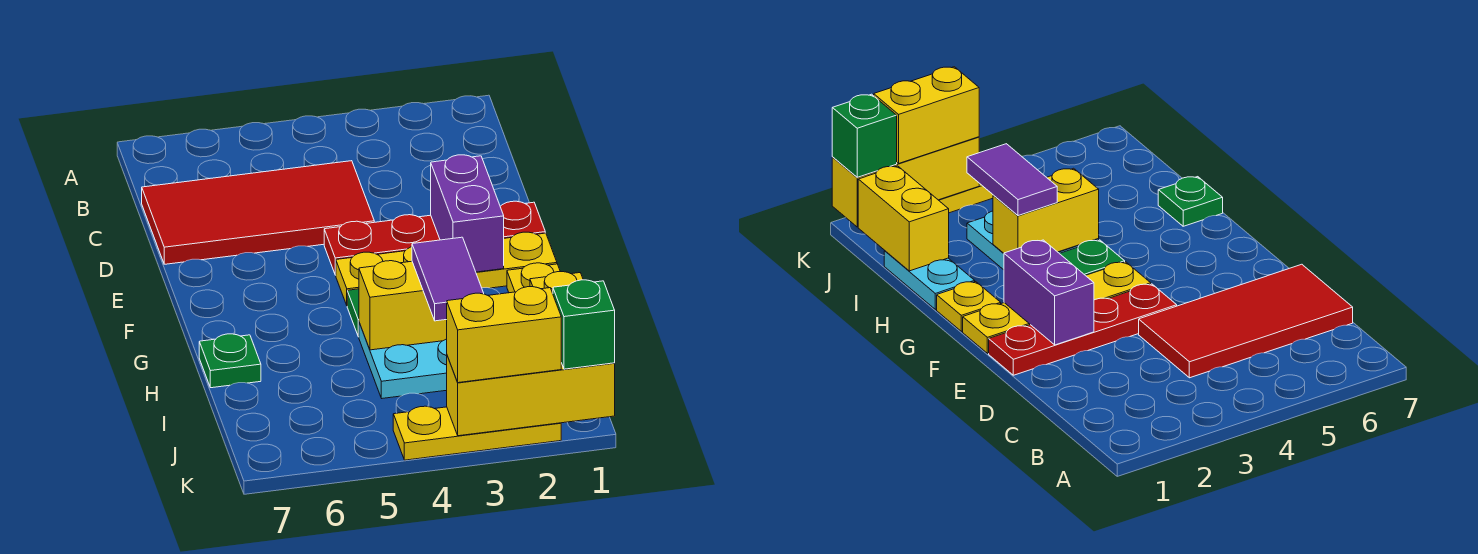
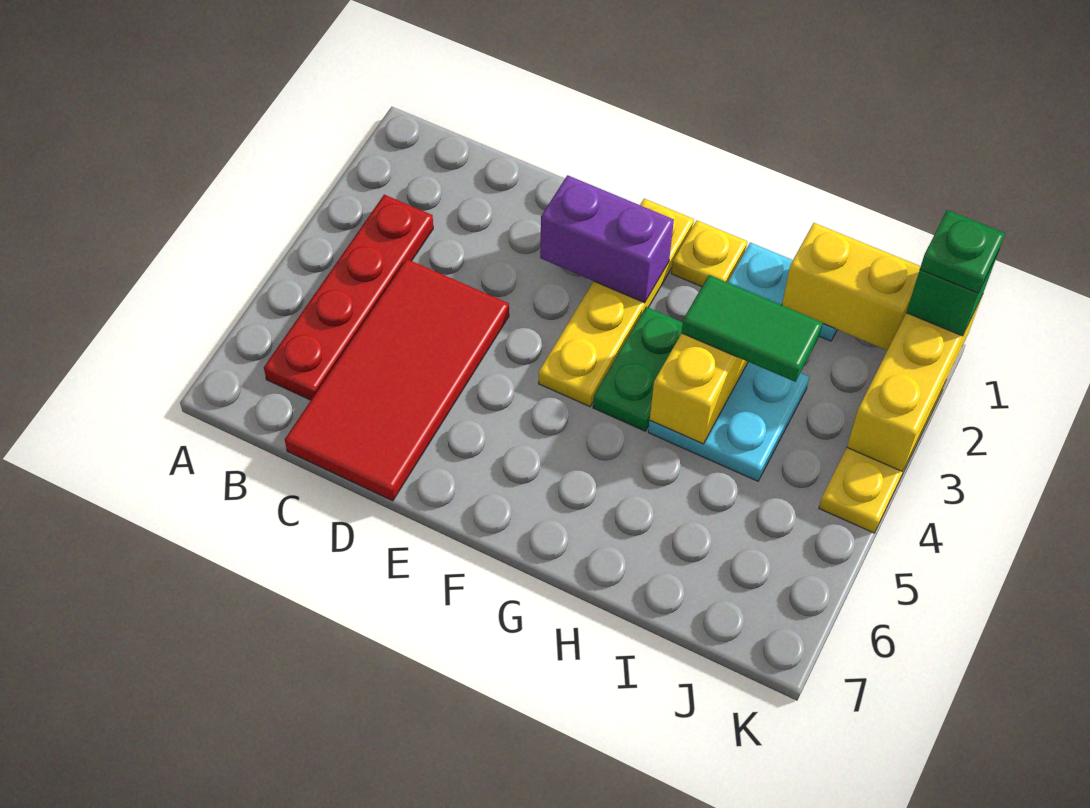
red plate E1:E4 level 1 -> red plate B3:B6 level 1
purple tile H3:I3 level 3 -> green tile H3:I3 level 3
green plate H7 level 1 -> green plate K1 level 4
yellow brick K2:K3 level 3 -> none

